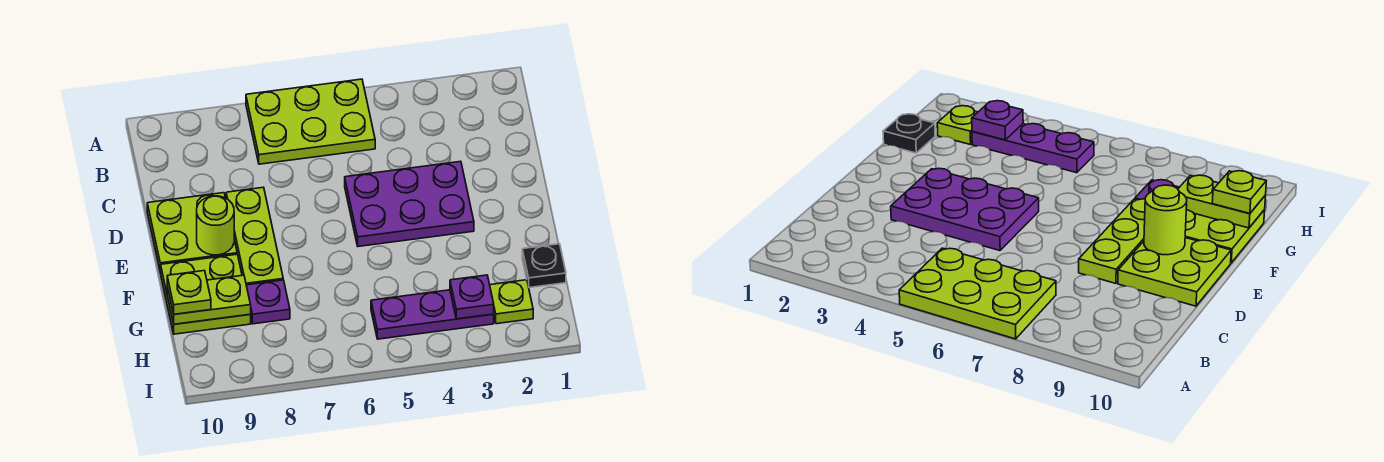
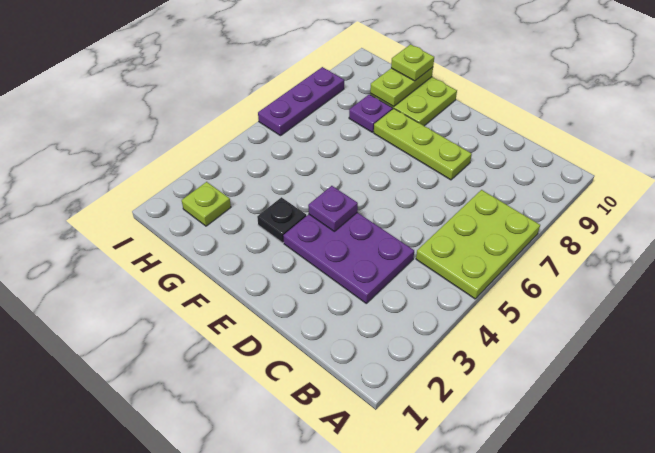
purple plate D3:E5 level 1 -> purple plate C3:E4 level 1
lime plate D9:E10 level 1 -> none
lime round brick E9 level 2 -> none
black plate G1 level 1 -> black plate F3 level 1
purple plate H3:H5 level 1 -> purple plate I6:I8 level 1
purple plate H3 level 2 -> purple plate E4 level 2

